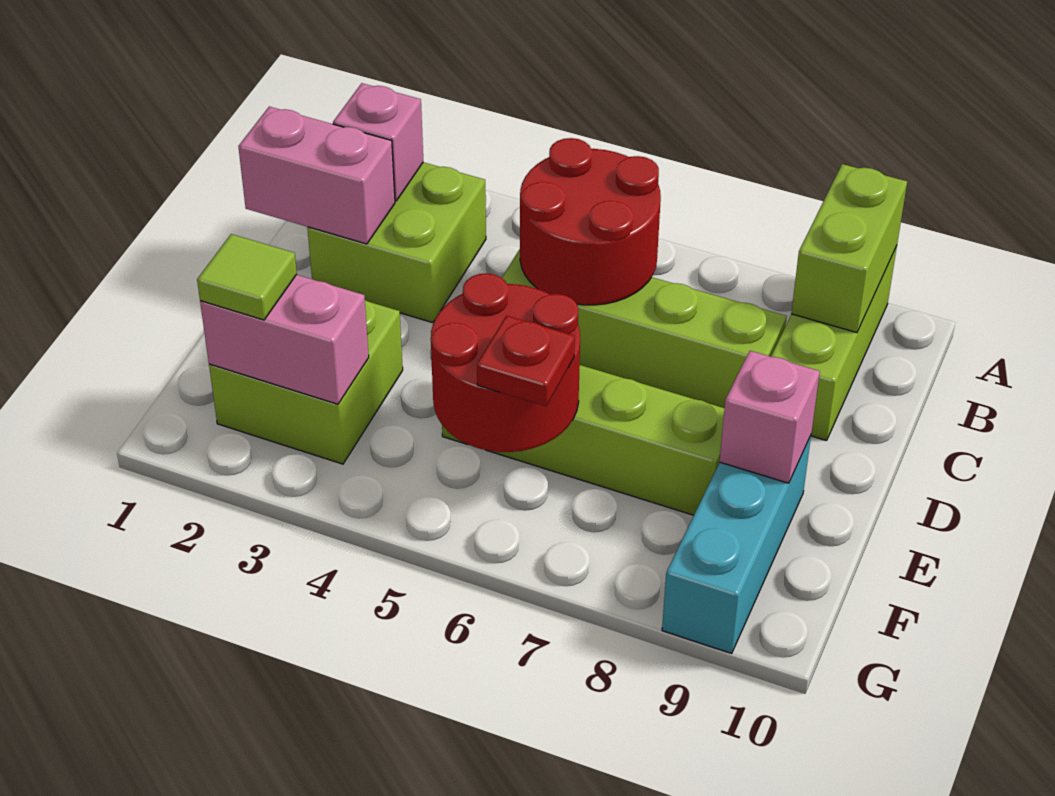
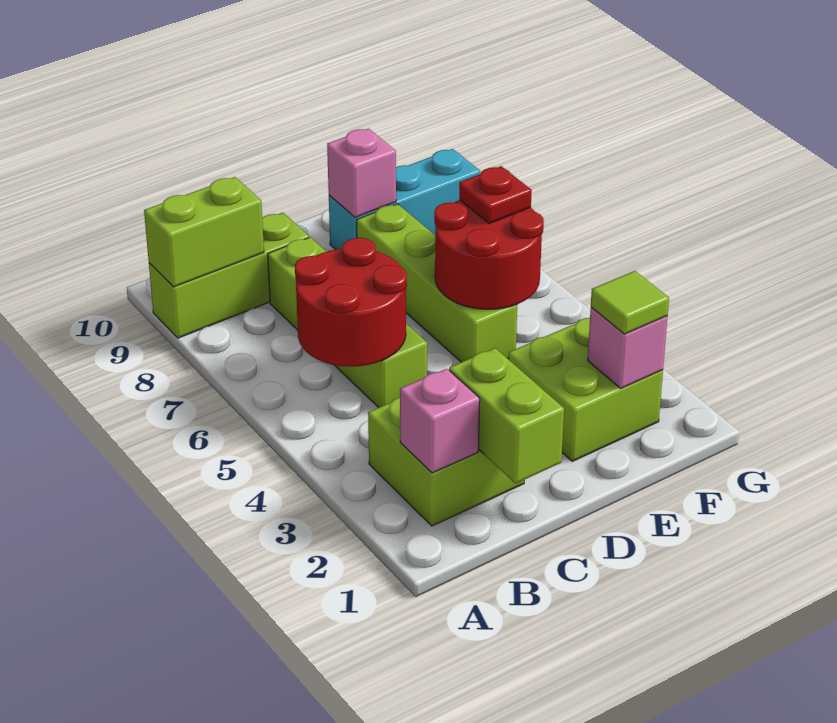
pink brick C1:C2 level 2 -> lime brick C1:C2 level 2
pink brick F2:F3 level 2 -> pink brick F2 level 2

